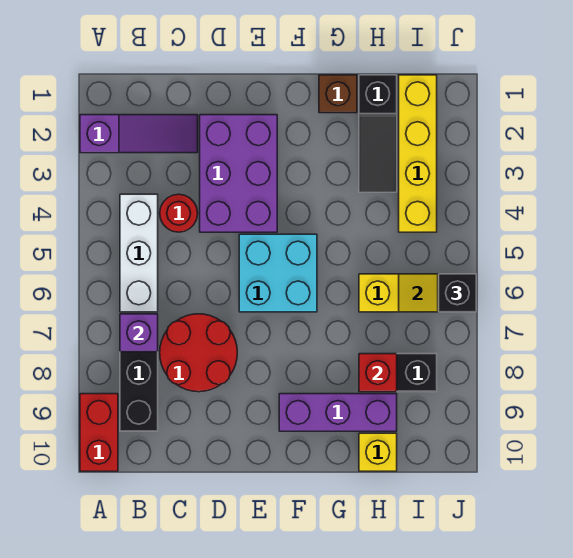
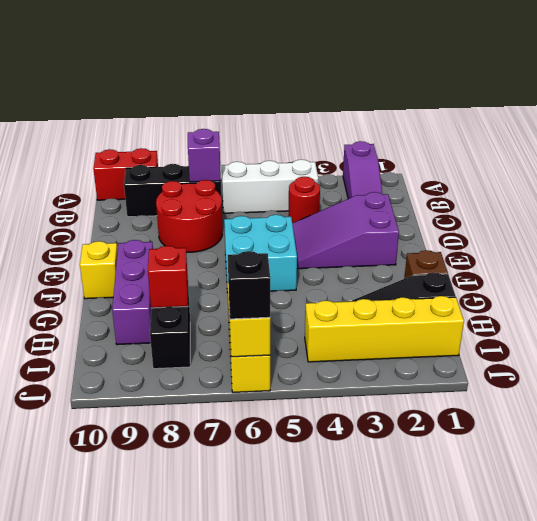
purple brick D2:E4 level 1 -> purple slope D2:E4 level 1 top 2
yellow brick H10 level 1 -> yellow brick F10 level 1

